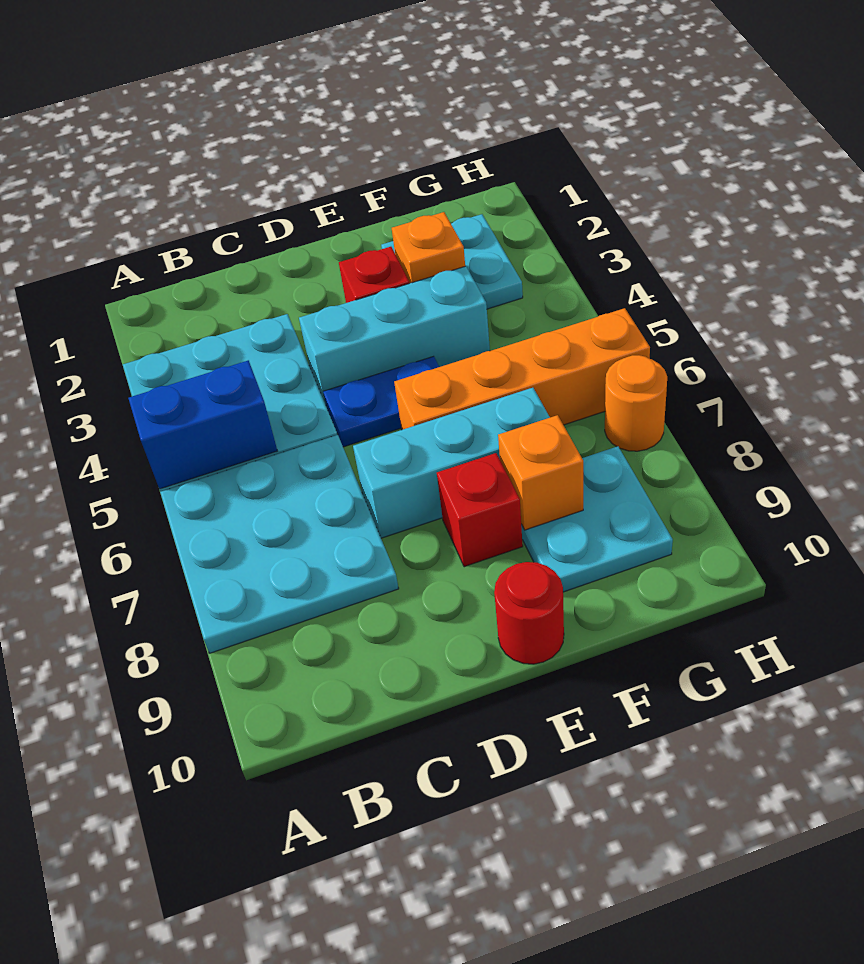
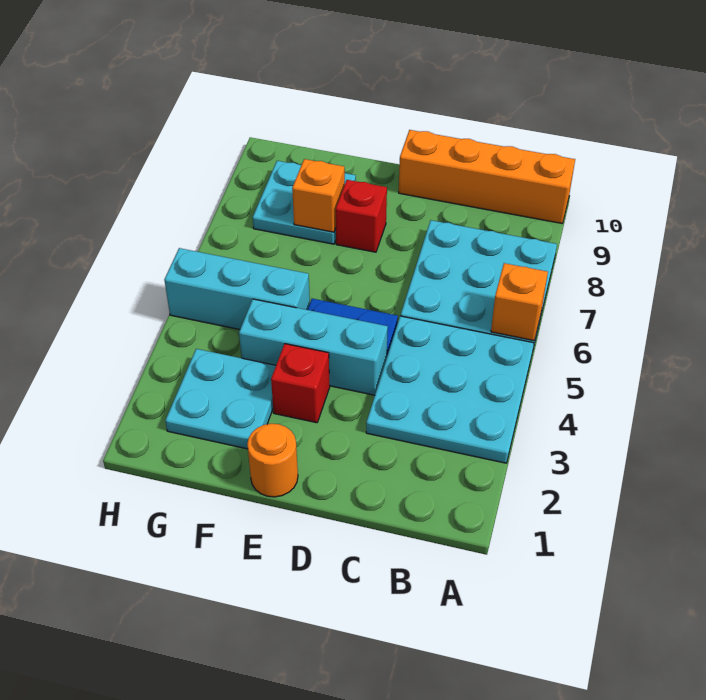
blue brick A5:B5 level 2 -> none
cyan brick D7:F7 level 1 -> cyan brick F5:H5 level 1
orange brick E6:H6 level 1 -> orange brick A10:D10 level 1
red round brick E10 level 1 -> none
orange brick F3 level 2 -> orange brick A6 level 2
orange round brick H7 level 1 -> orange round brick E1 level 1

